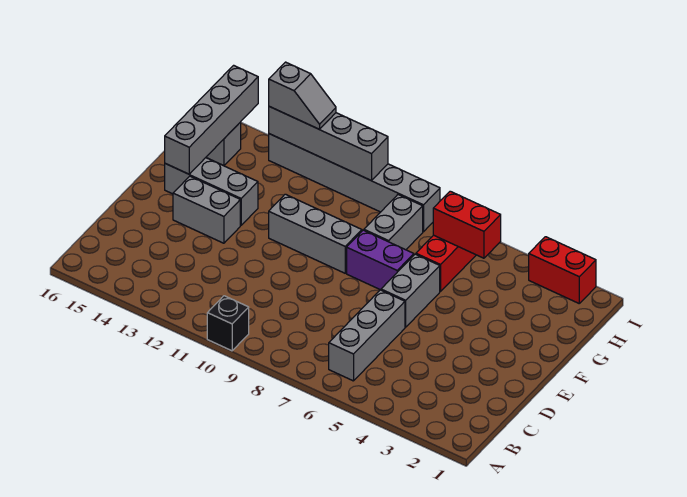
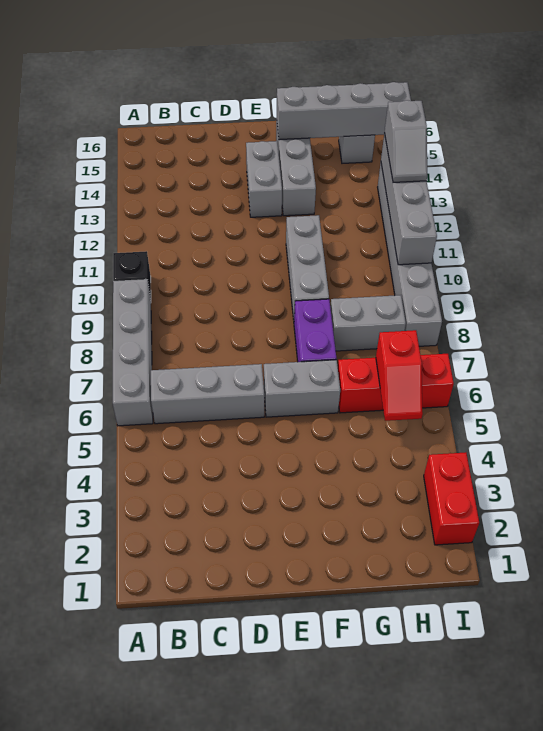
none -> grey brick A6:A9 level 1
red brick H5:H6 level 2 -> red slope H5:H6 level 2 top 6

